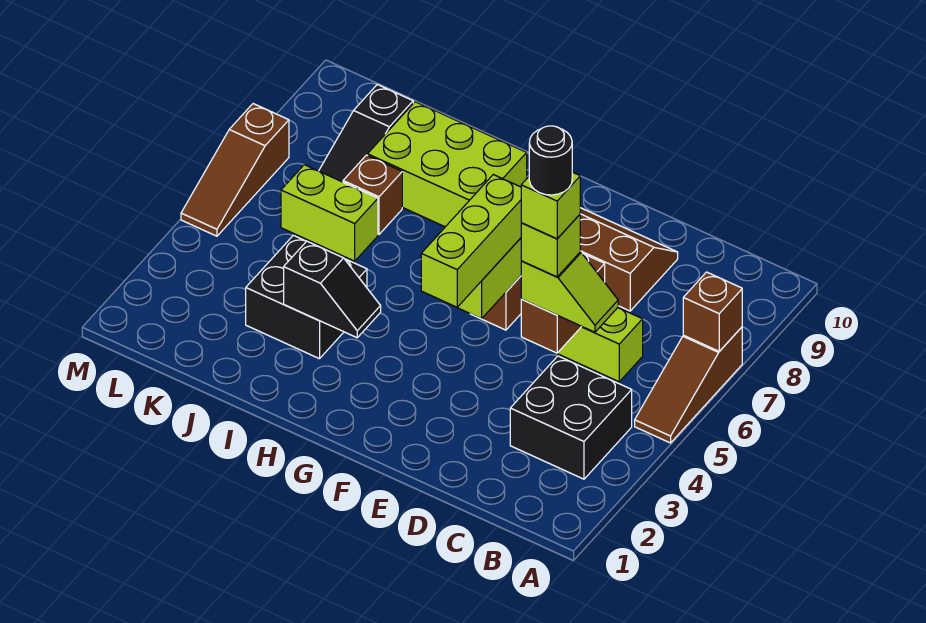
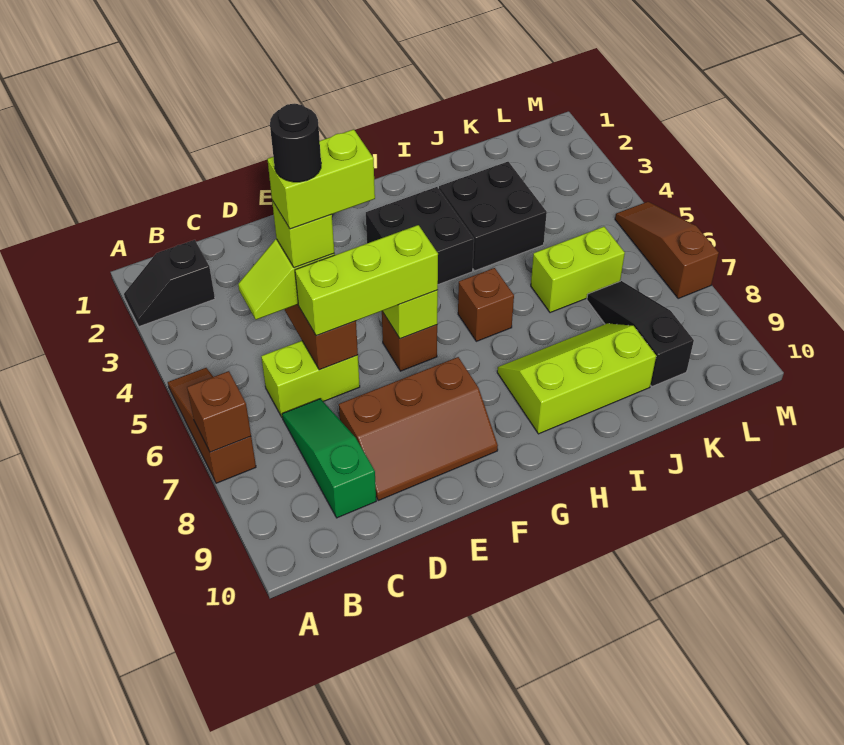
black brick B3:C4 level 1 -> black brick G3:H4 level 1
none -> green slope C7:C9 level 1 top 9
lime brick D5 level 5 -> lime brick D5:E5 level 5
lime brick F4:F6 level 3 -> lime brick D6:F6 level 3
black slope H3:I3 level 2 top I -> black slope A2:B2 level 1 top B
lime brick H8:J9 level 1 -> lime slope H8:J9 level 1 top 9
brown brick J7 level 1 -> brown brick H6 level 1

